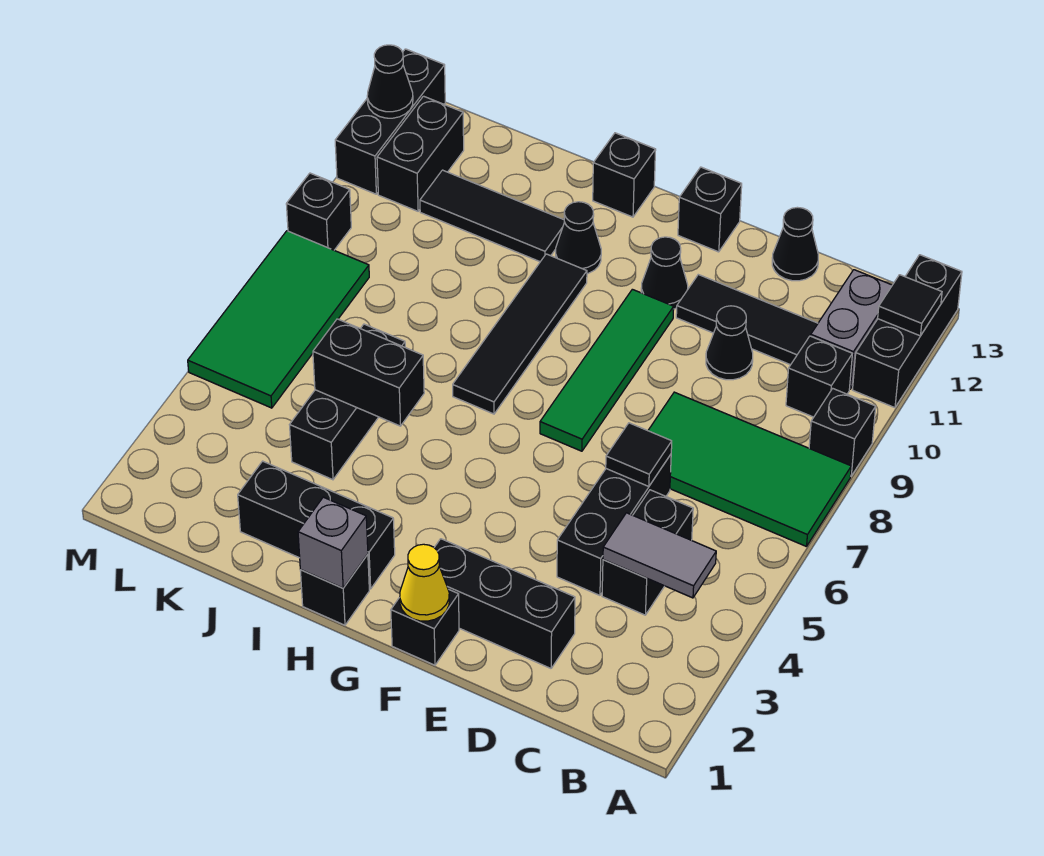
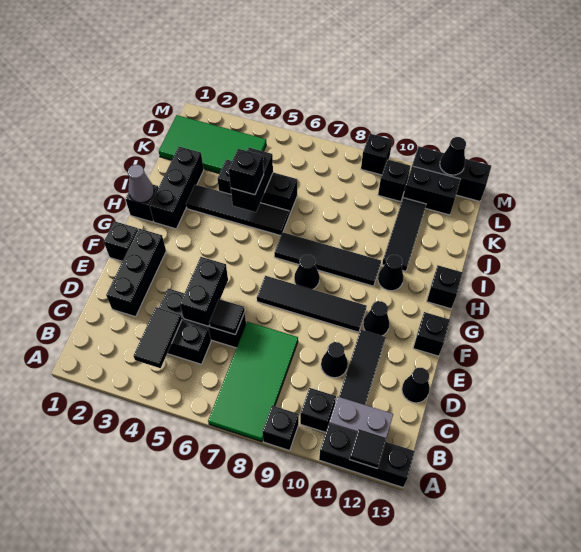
grey tile B4:C4 level 2 -> black tile B4:C4 level 2
none -> black brick D5:E5 level 2
yellow cone F1 level 2 -> none
green tile F7:F10 level 1 -> black tile F7:F10 level 1
none -> black cone G8 level 1
grey brick H1 level 2 -> grey cone H1 level 2
none -> black tile I3:I6 level 1
none -> black brick I5 level 3
green tile L5:M8 level 1 -> green tile K1:L4 level 1
none -> black brick L10 level 1

